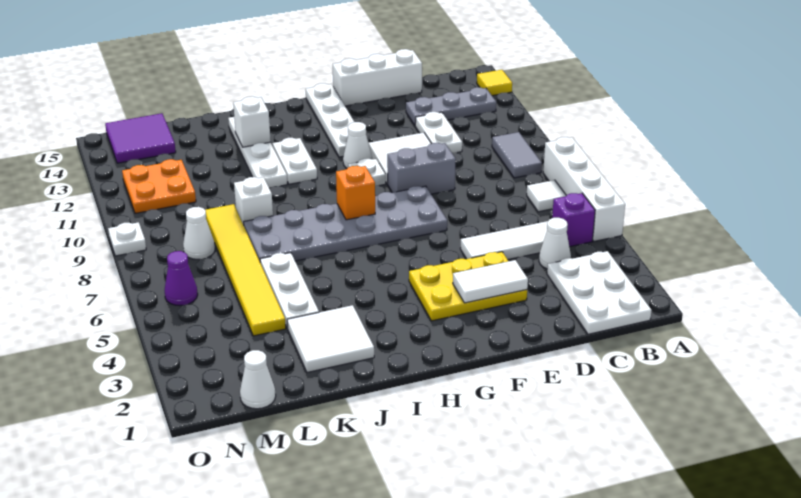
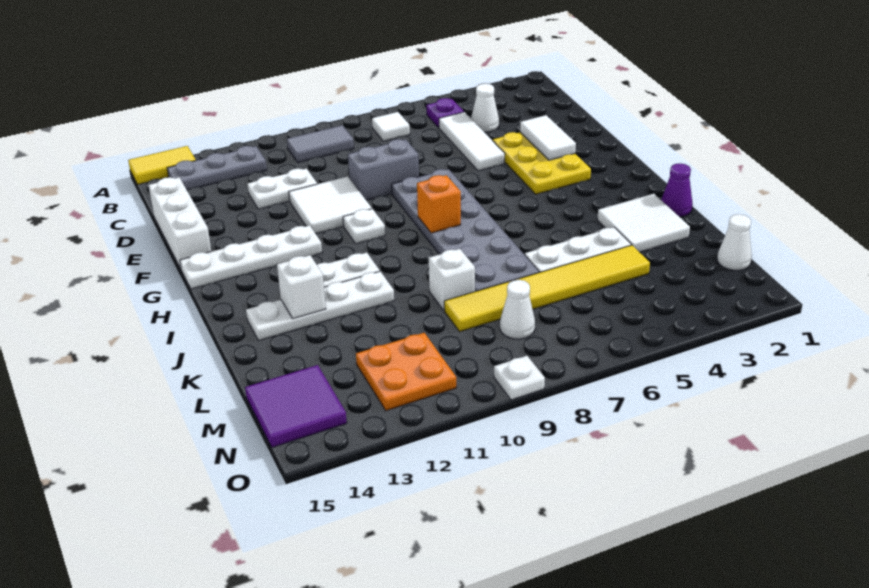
white brick A5:A8 level 1 -> none
yellow tile A14 level 1 -> yellow tile A14:A15 level 1
white plate B1:C3 level 1 -> none
purple brick B5 level 1 -> purple plate B5 level 1
grey plate B13:D13 level 1 -> grey plate B12:B14 level 1
grey brick E9:F9 level 1 -> grey brick E8:E9 level 1
white cone G11 level 1 -> none
purple cone N6 level 1 -> purple cone J1 level 1

